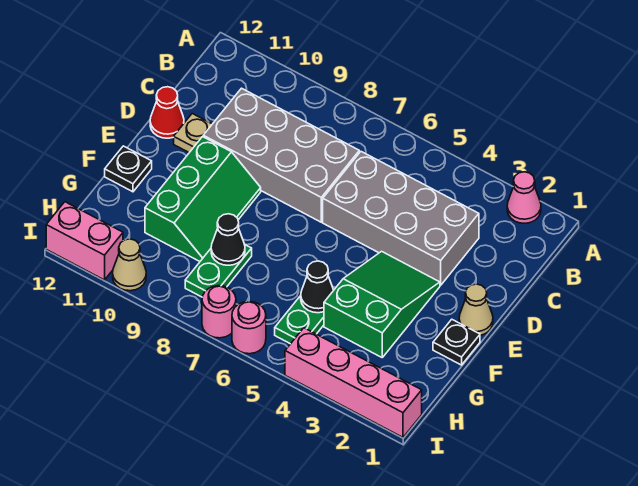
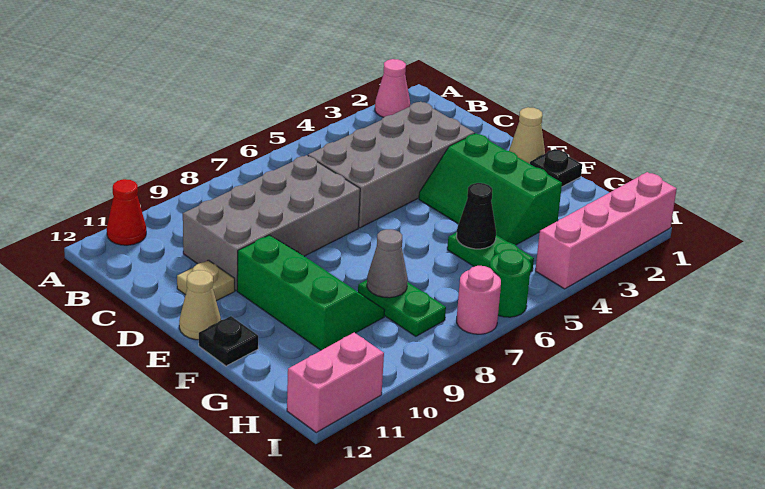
red cone D12 level 1 -> red cone A11 level 1
green slope E3:G4 level 1 top G -> green slope E3:G4 level 1 top 3
black cone G8 level 2 -> grey cone G8 level 2
pink round brick I6 level 1 -> green round brick I6 level 1
tan cone I10 level 1 -> tan cone E12 level 1

